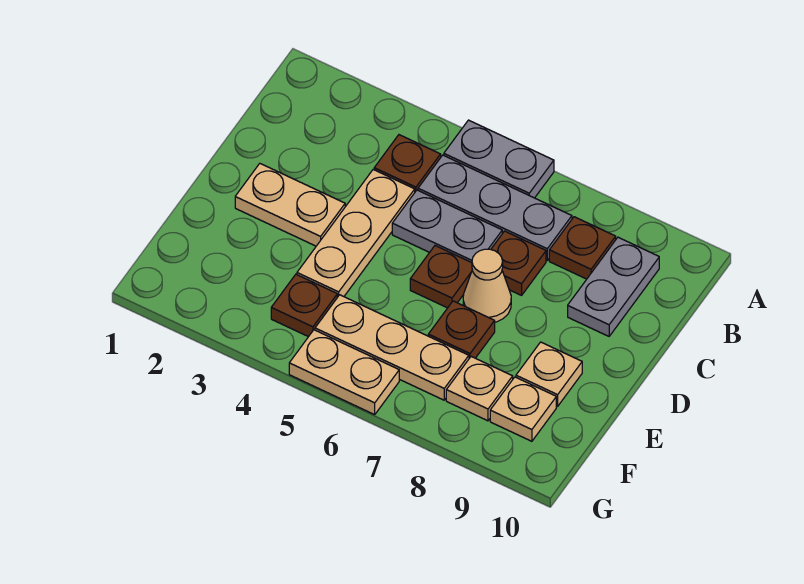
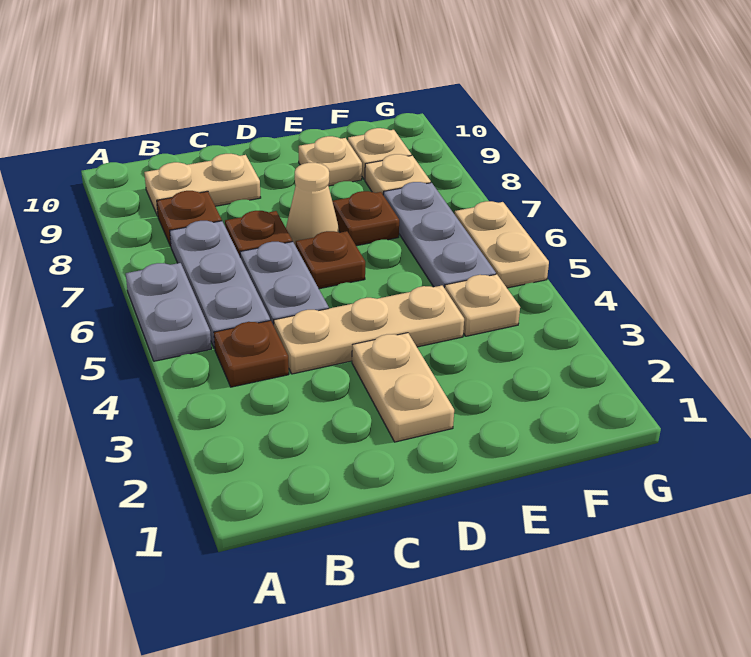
grey plate B9:C9 level 1 -> tan plate B9:C9 level 1
brown plate F4 level 1 -> tan plate F4 level 1
tan plate F5:F7 level 1 -> grey plate F5:F7 level 1

